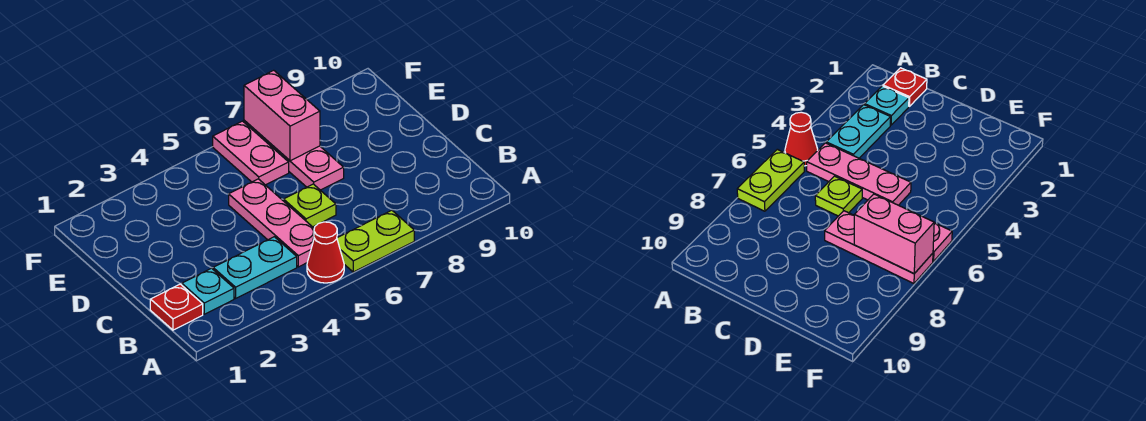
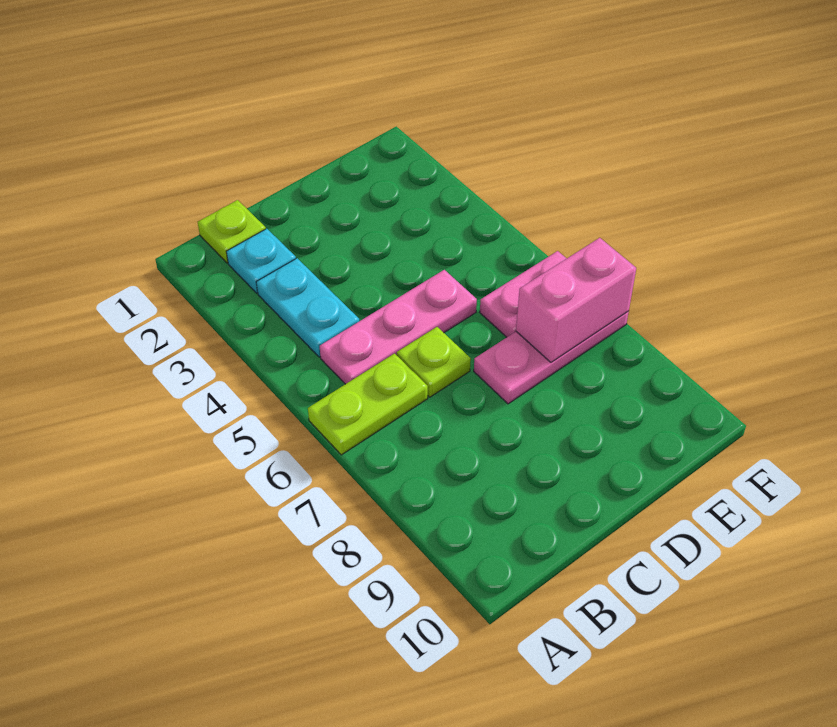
red cone A5 level 1 -> none
lime plate A6:A7 level 1 -> lime plate A6:B6 level 1
red plate B1 level 1 -> lime plate B1 level 1

